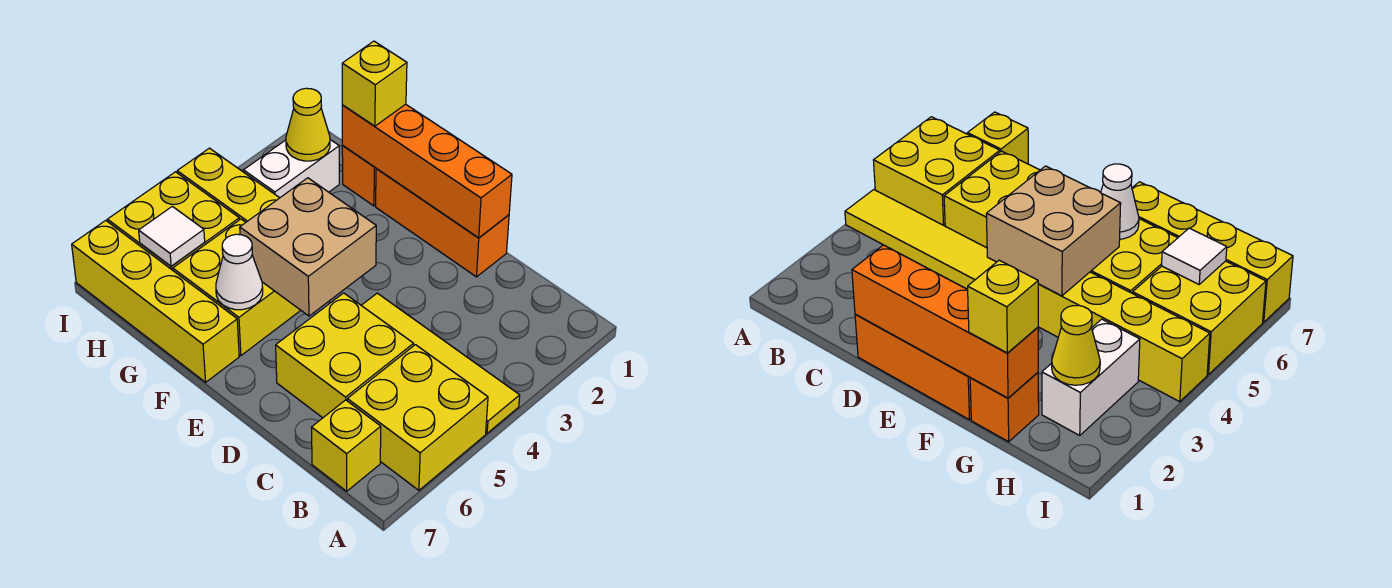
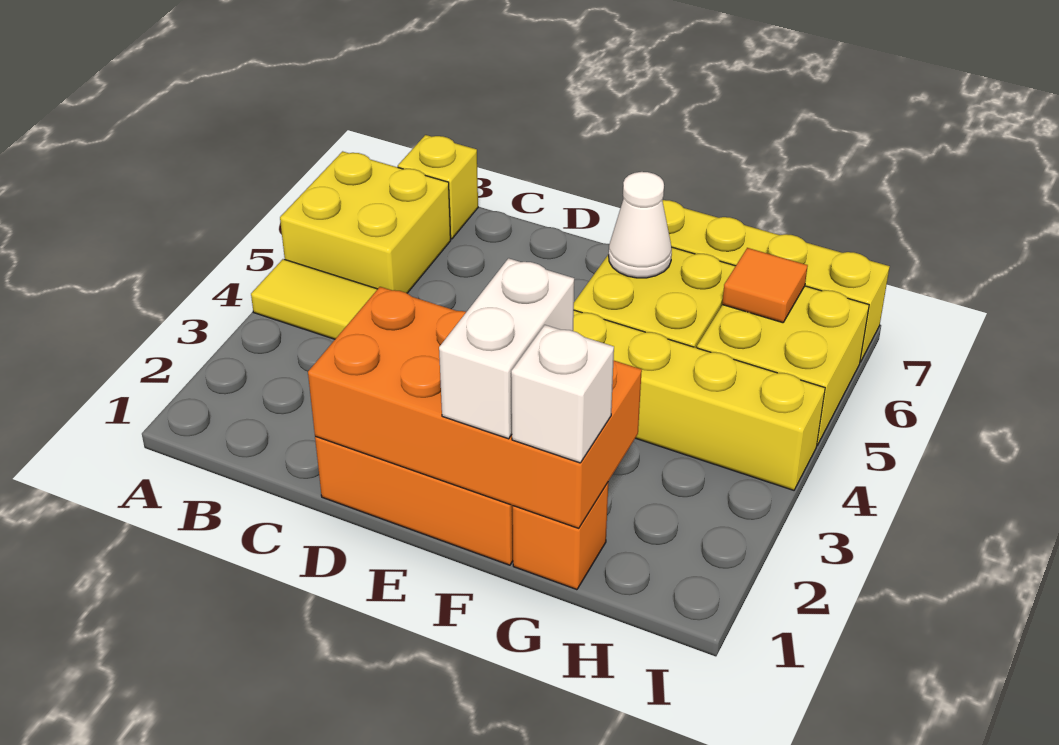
yellow brick C5:D6 level 1 -> none
orange brick D1:G1 level 2 -> orange brick D1:G2 level 2
tan brick E4:F5 level 2 -> none
yellow brick G1 level 3 -> white brick G1 level 3
white brick H2:H3 level 1 -> white brick F1:F2 level 3
yellow cone H2 level 2 -> none
white tile H6 level 2 -> orange tile H6 level 2

